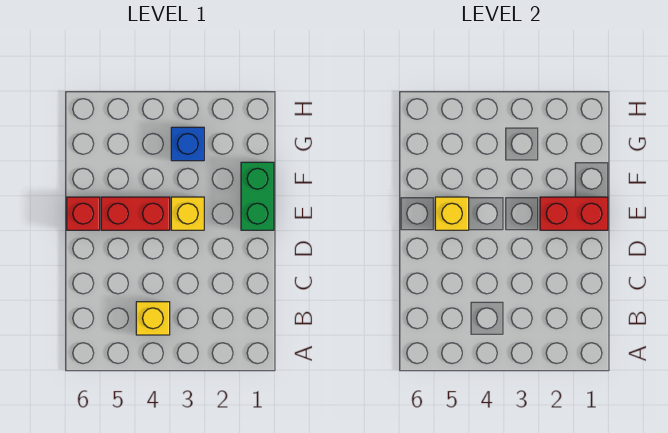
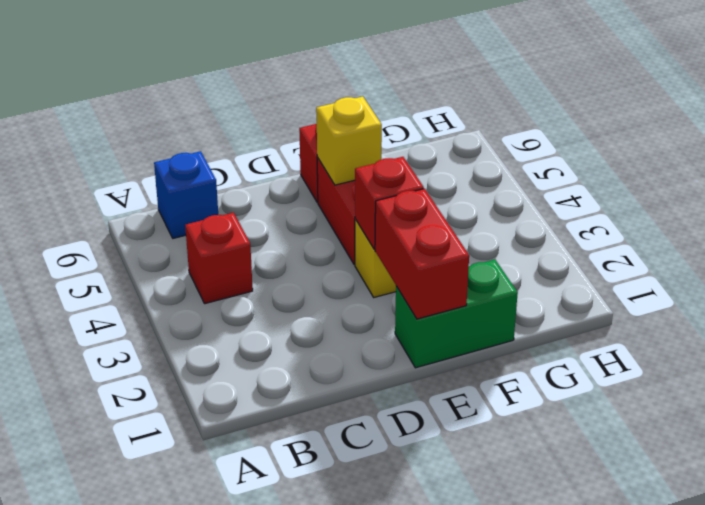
yellow brick B4 level 1 -> red brick B4 level 1
none -> red brick E3 level 2
blue brick G3 level 1 -> blue brick B6 level 1

